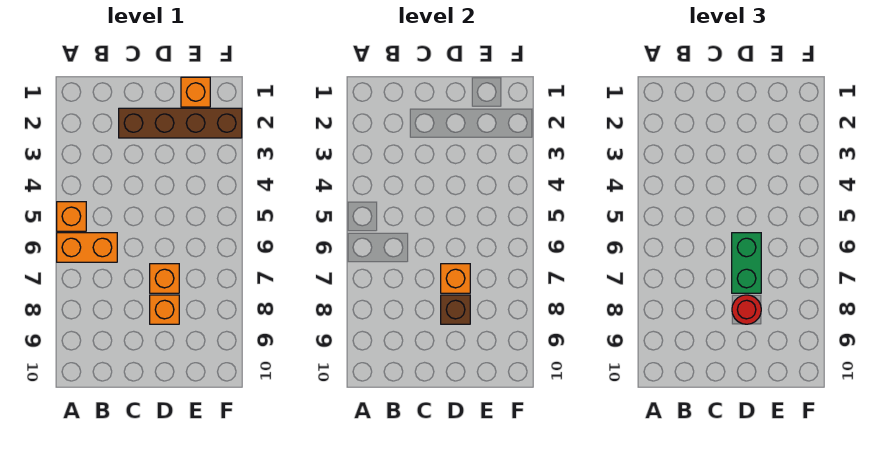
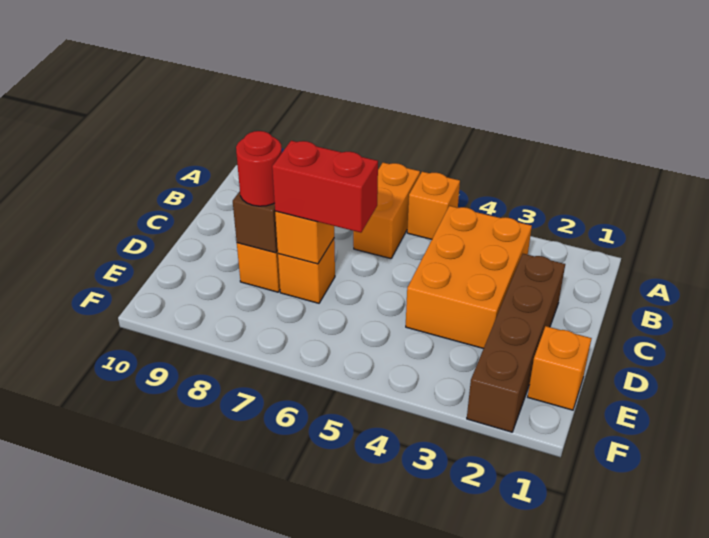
none -> orange brick B3:D4 level 1
green brick D6:D7 level 3 -> red brick D6:D7 level 3

